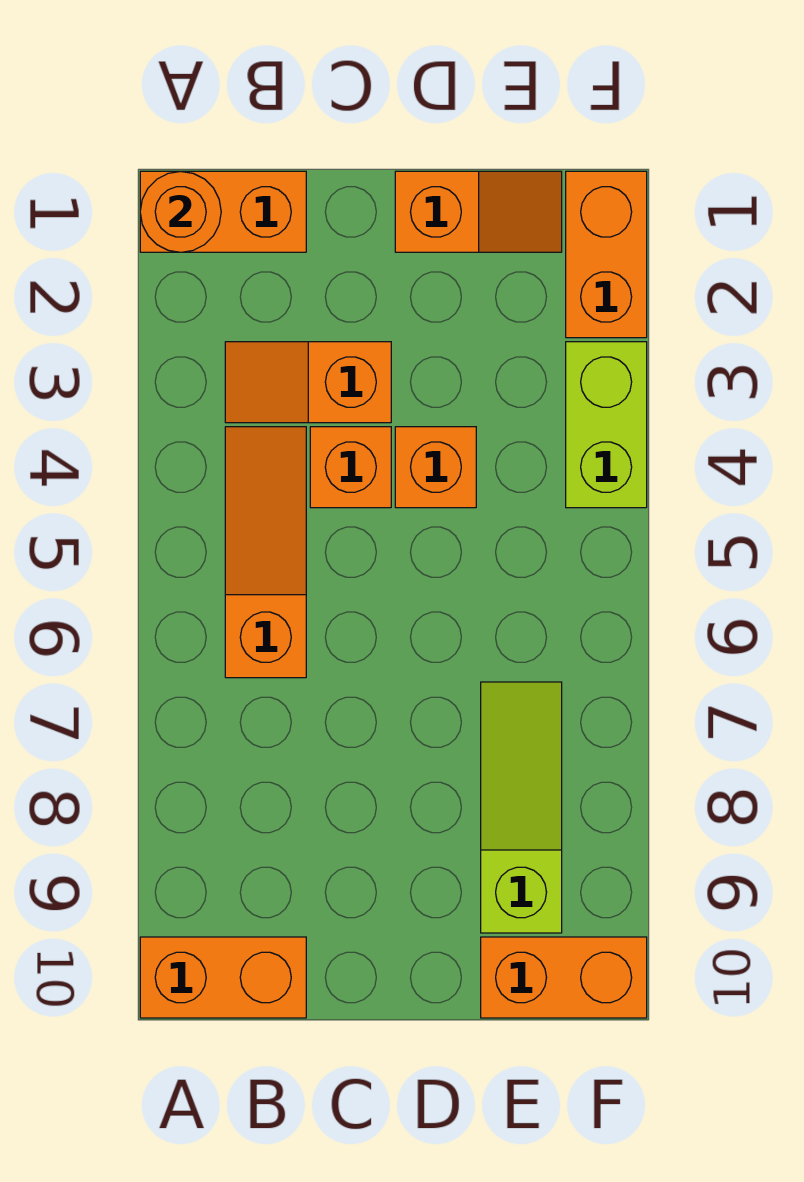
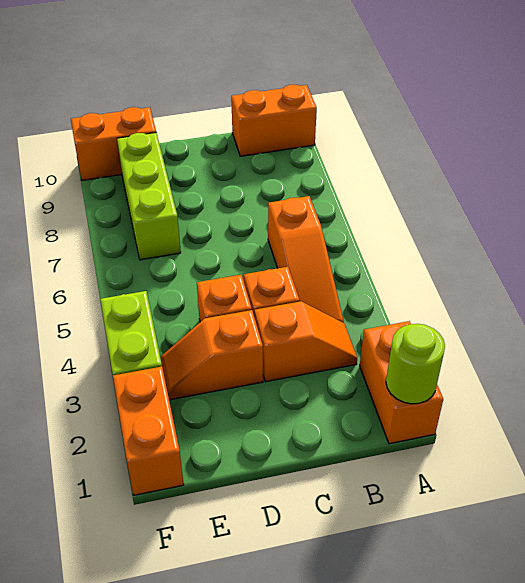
orange brick A1:B1 level 1 -> orange brick A1:A2 level 1
orange round brick A1 level 2 -> lime round brick A1 level 2
orange slope D1:E1 level 1 top D -> orange slope D3:E3 level 1 top D
lime slope E7:E9 level 1 top 9 -> lime brick E7:E9 level 1

